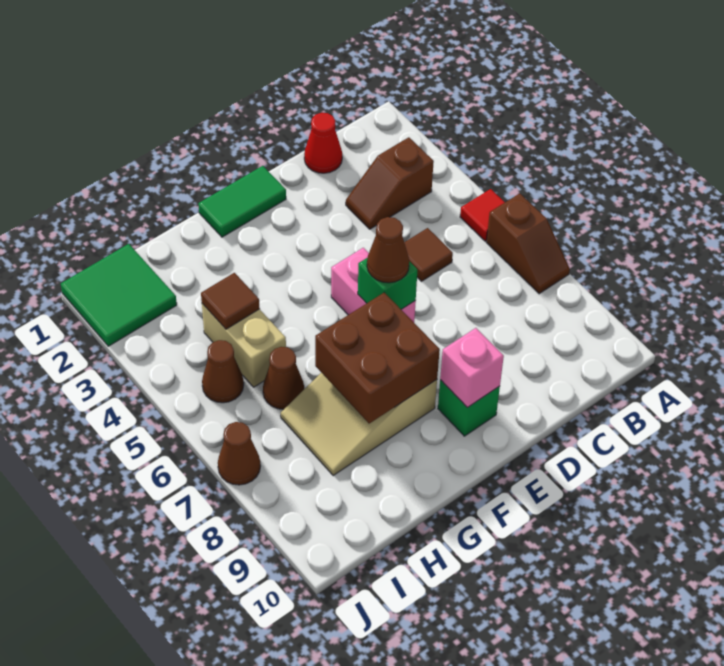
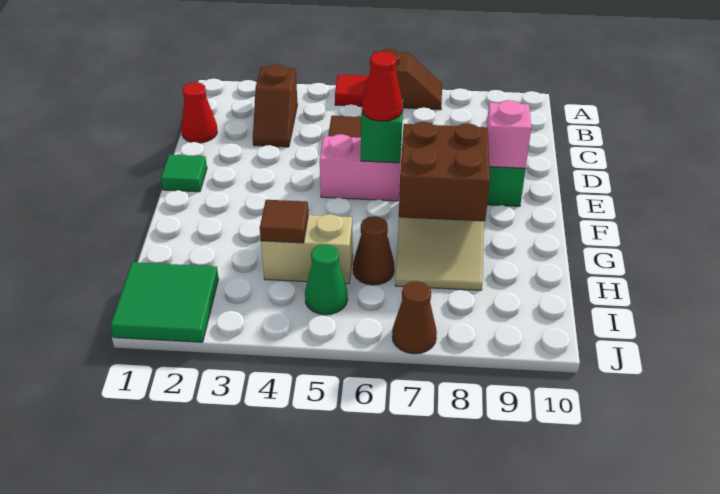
green tile E1:F1 level 1 -> green tile E1 level 1
brown cone E6 level 3 -> red cone E6 level 3
brown cone I5 level 1 -> green cone I5 level 1

